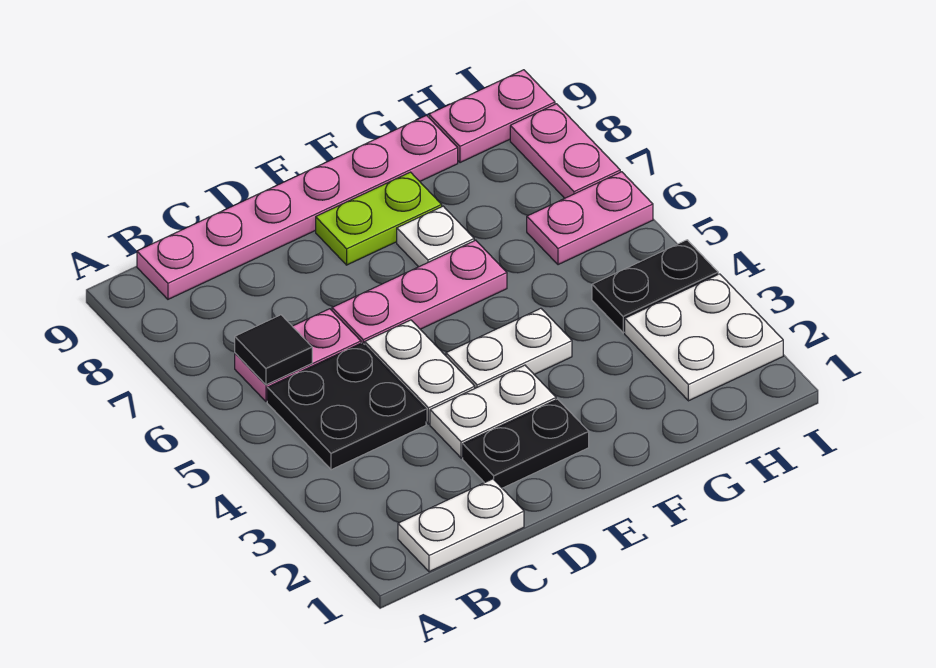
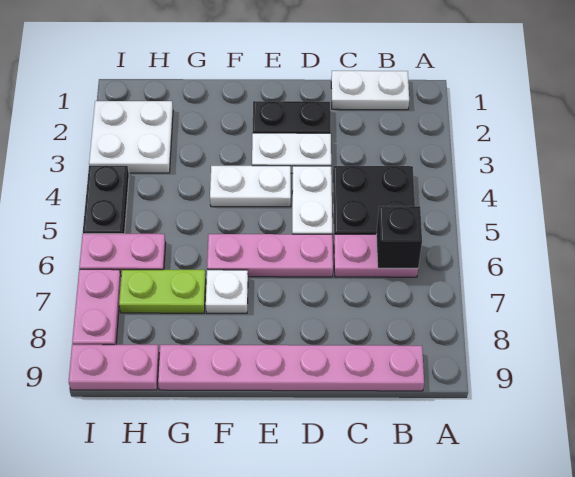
black tile B6 level 2 -> black brick B6 level 2
lime plate E8:F8 level 1 -> lime plate G7:H7 level 1
black plate H4:I4 level 1 -> black plate I4:I5 level 1

